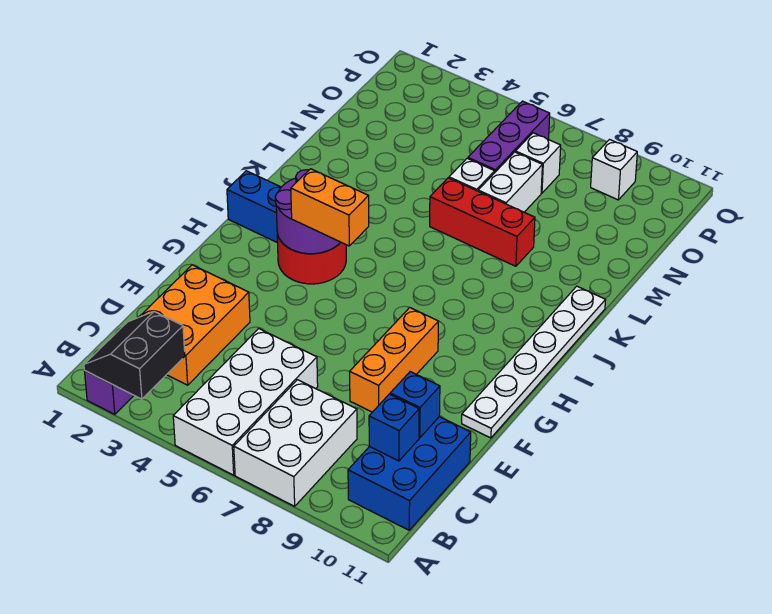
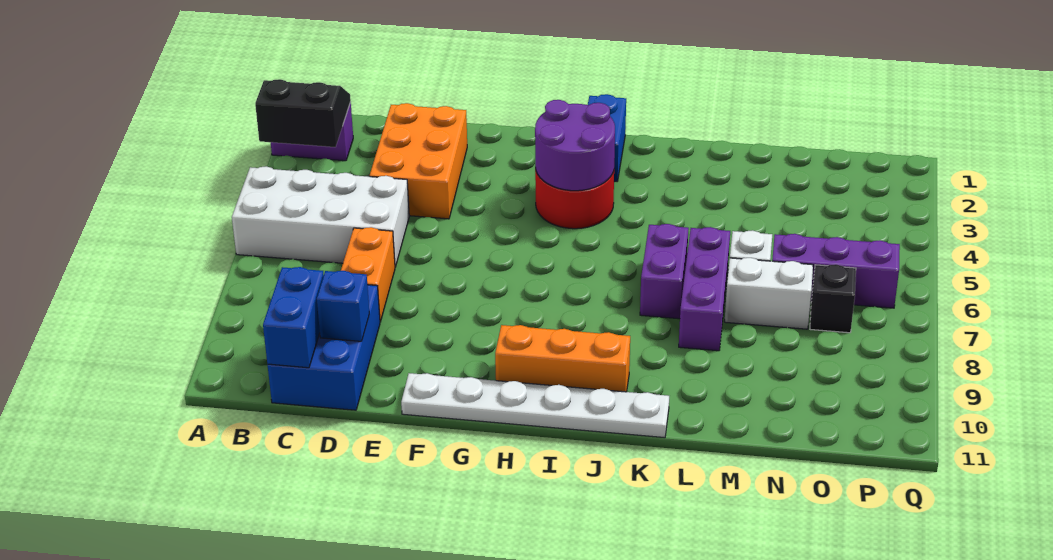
white brick A7:C8 level 1 -> none
blue brick B10:D11 level 1 -> blue brick C9:D11 level 1
orange brick C2:E3 level 1 -> orange brick D2:E4 level 1
blue brick C10 level 2 -> blue brick C10:C11 level 2
orange brick E8:G8 level 1 -> orange brick H10:J10 level 1
orange brick H4:H5 level 3 -> orange brick D7:D8 level 1
none -> purple brick K6:K7 level 1
red brick L6:L8 level 1 -> purple brick L6:L8 level 1
white brick O7 level 1 -> black brick O7 level 1
white brick P9 level 1 -> none

